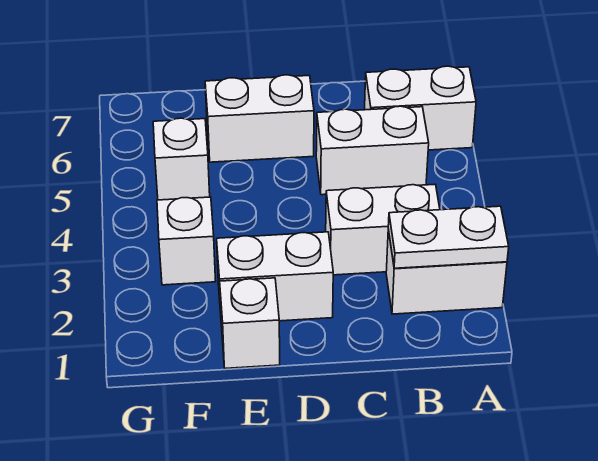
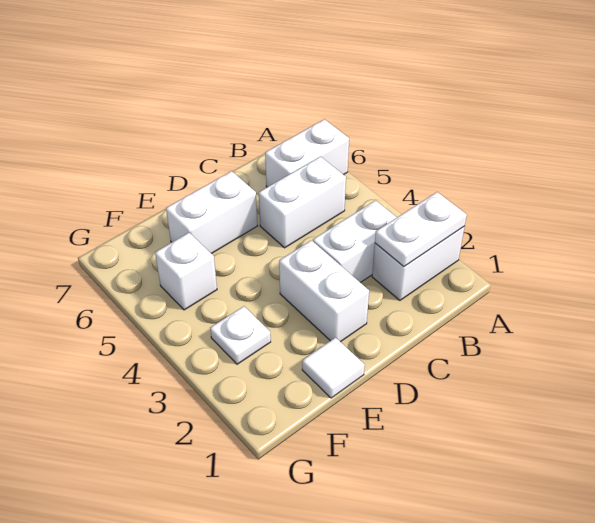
white brick D2:E2 level 1 -> white brick D2:D3 level 1
white brick E1 level 1 -> white tile E1 level 1
white brick F3 level 1 -> white plate F3 level 1

